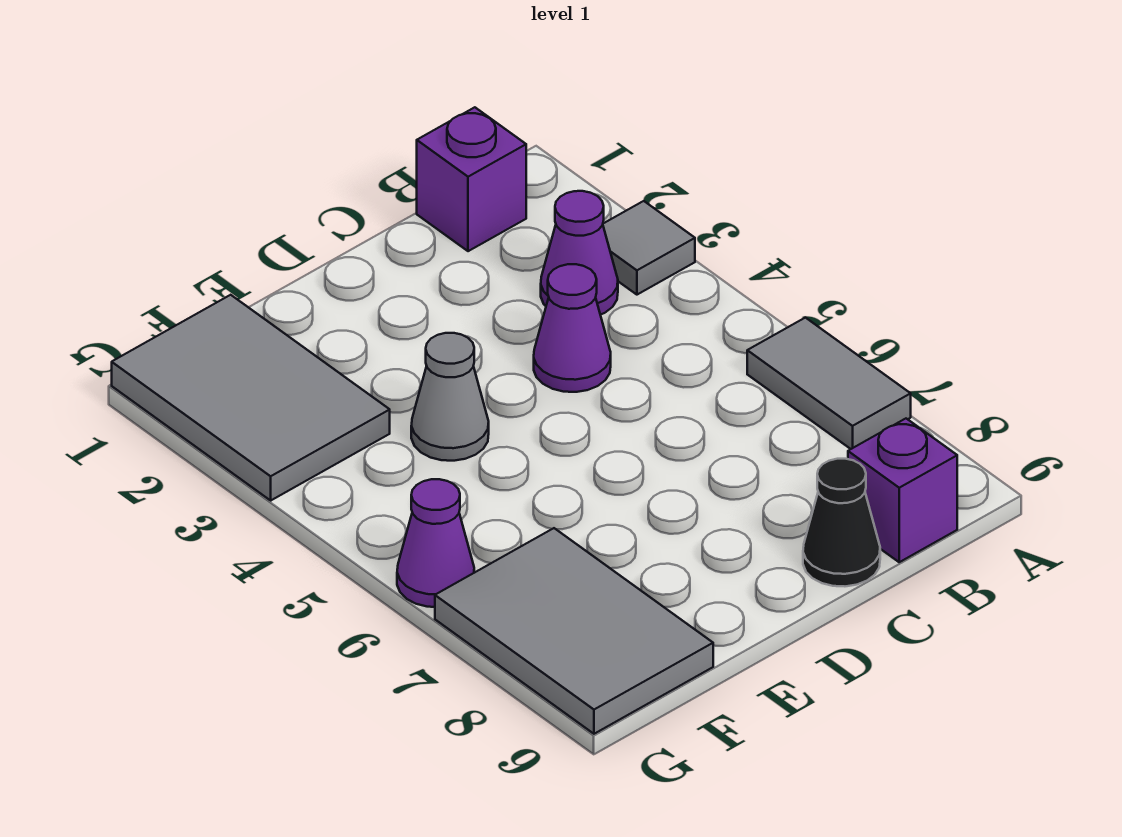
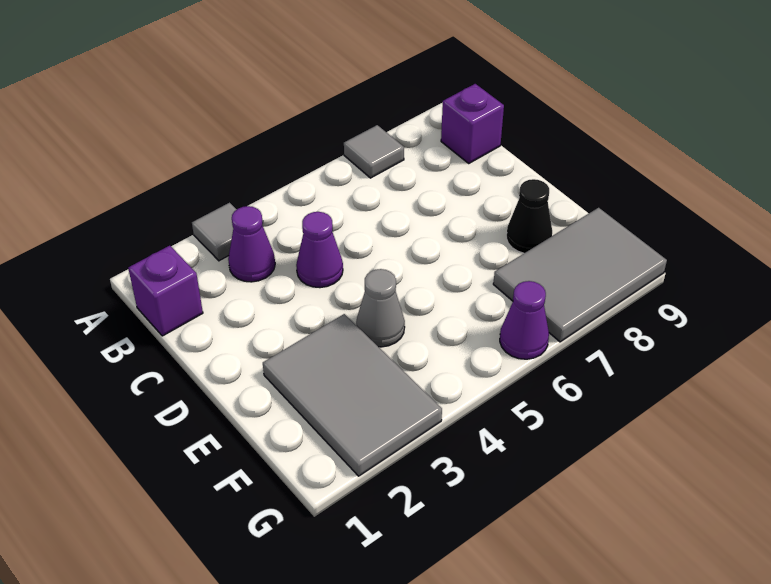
grey tile A6:A7 level 1 -> grey tile A7 level 1
black cone C9 level 1 -> black cone E8 level 1
grey tile F1:G3 level 1 -> grey tile E2:G3 level 1

